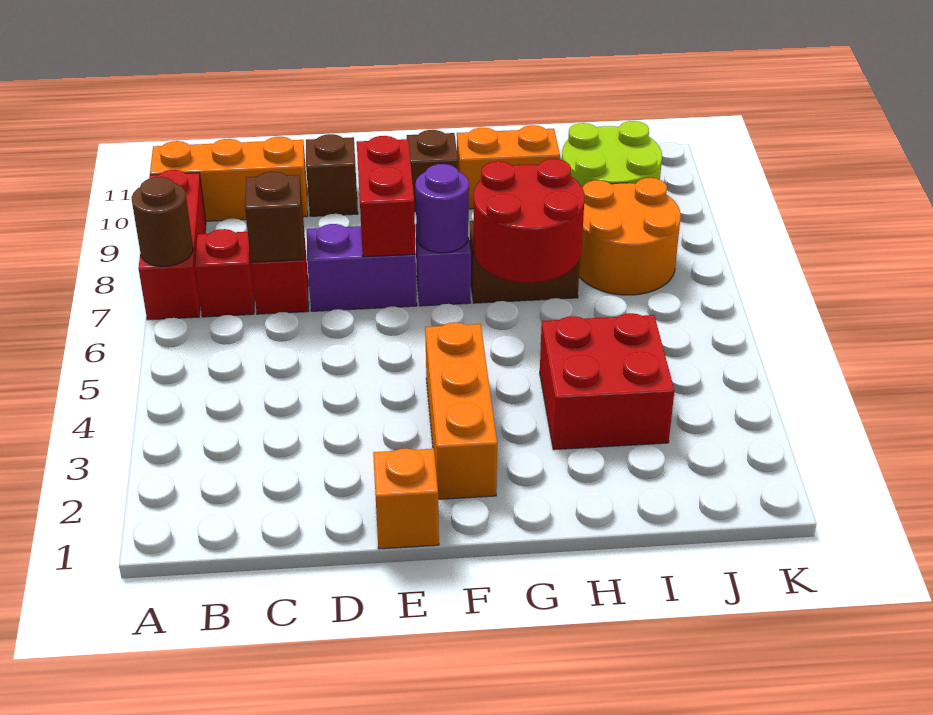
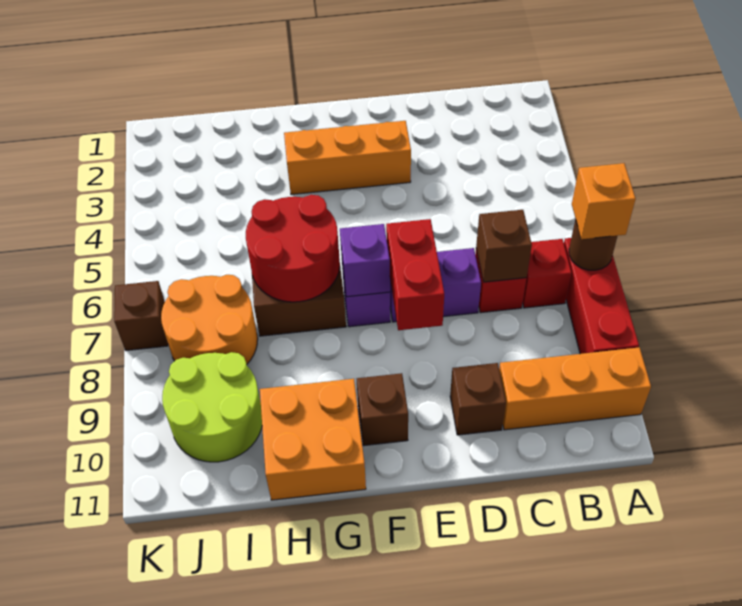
orange brick E1 level 1 -> orange brick A7 level 3
orange brick F2:F4 level 1 -> orange brick E3:G3 level 1
purple round brick F7 level 2 -> purple brick F7 level 2
orange brick G10:H10 level 1 -> orange brick G10:H11 level 1
red brick H3:I4 level 1 -> none
none -> brown brick K7 level 1

